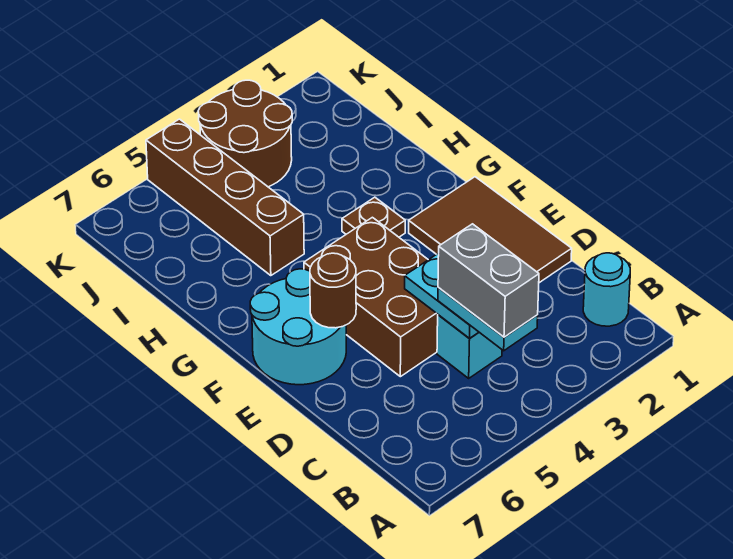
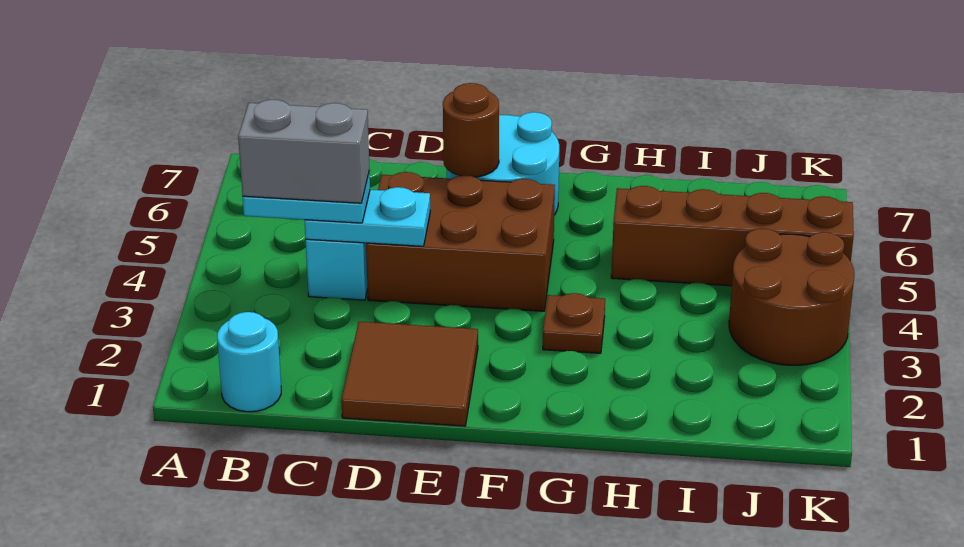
brown tile D1:F2 level 1 -> brown tile D1:E2 level 1

